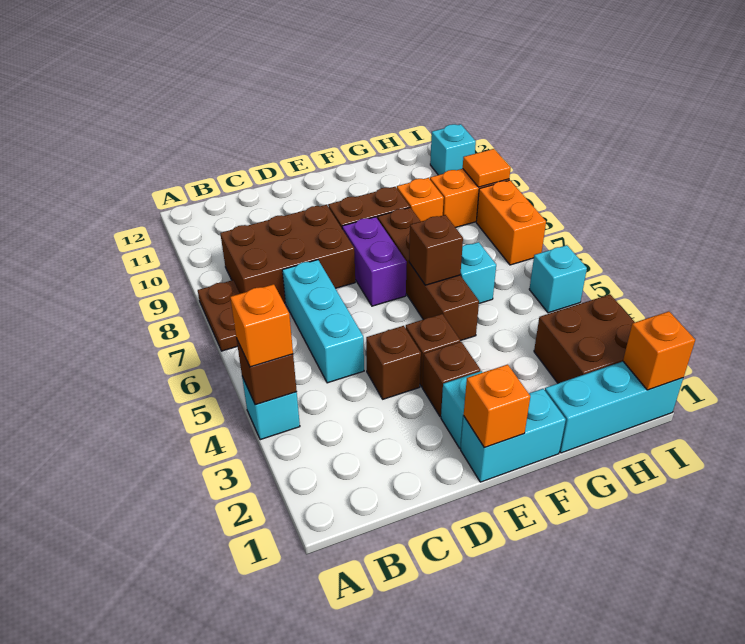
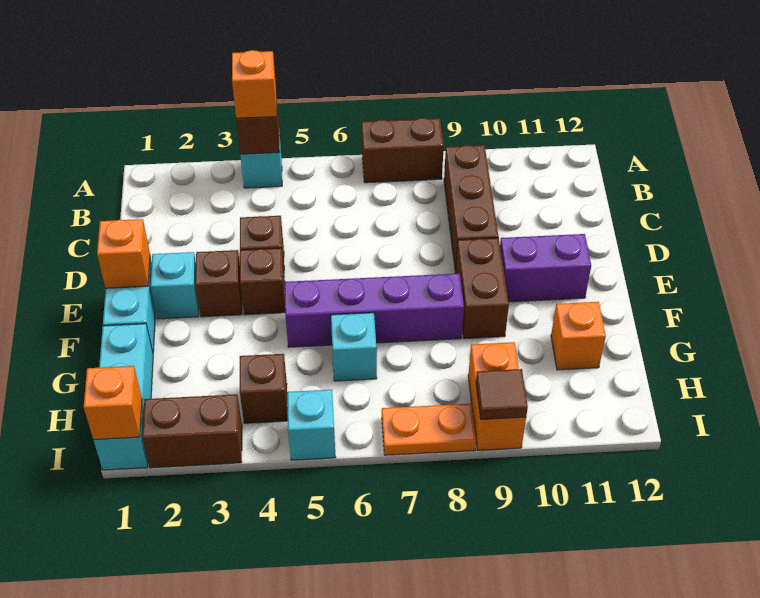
brown plate A7:A8 level 1 -> brown brick A7:A8 level 1
brown brick B8:D9 level 1 -> brown brick B9:D9 level 1
cyan brick C5:C7 level 1 -> none
purple brick E7:E8 level 1 -> purple brick E10:E11 level 1
brown brick F5:F8 level 1 -> purple brick F5:F8 level 1
brown brick F6 level 2 -> brown brick H4 level 1
orange brick G9 level 1 -> orange brick G11 level 1
brown brick H2:I3 level 1 -> brown brick I2:I3 level 1
orange brick I7:I8 level 1 -> orange plate I7:I8 level 1
orange tile I9 level 2 -> brown tile I9 level 2
cyan brick I11 level 1 -> none

